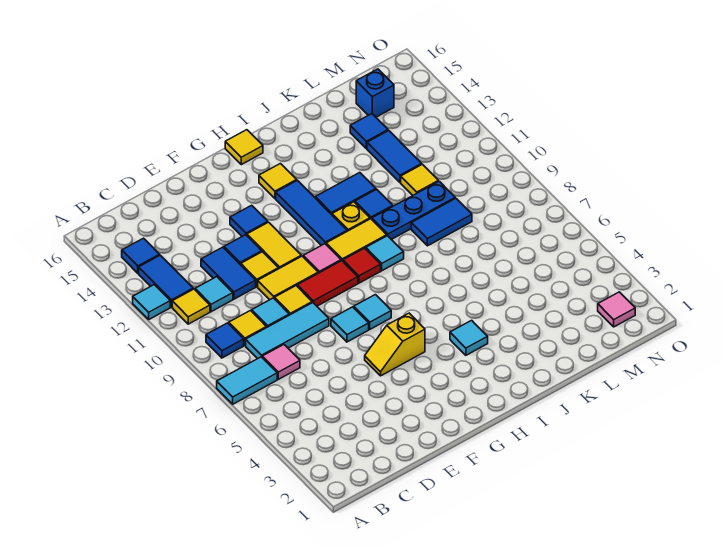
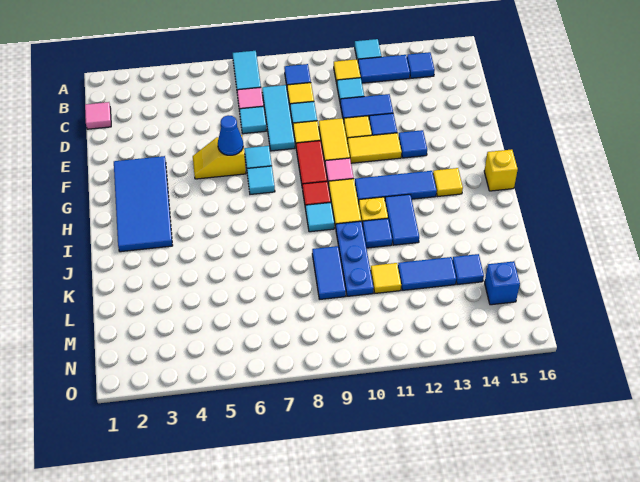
none -> blue tile F2:I3 level 1
yellow slope F5:G5 level 1 top G -> yellow slope F5:F6 level 1 top 6
none -> blue cone F6 level 2
yellow tile H16 level 1 -> yellow brick H16 level 1
cyan tile I4 level 1 -> cyan tile D7 level 1
pink tile N2 level 1 -> pink tile C1 level 1

